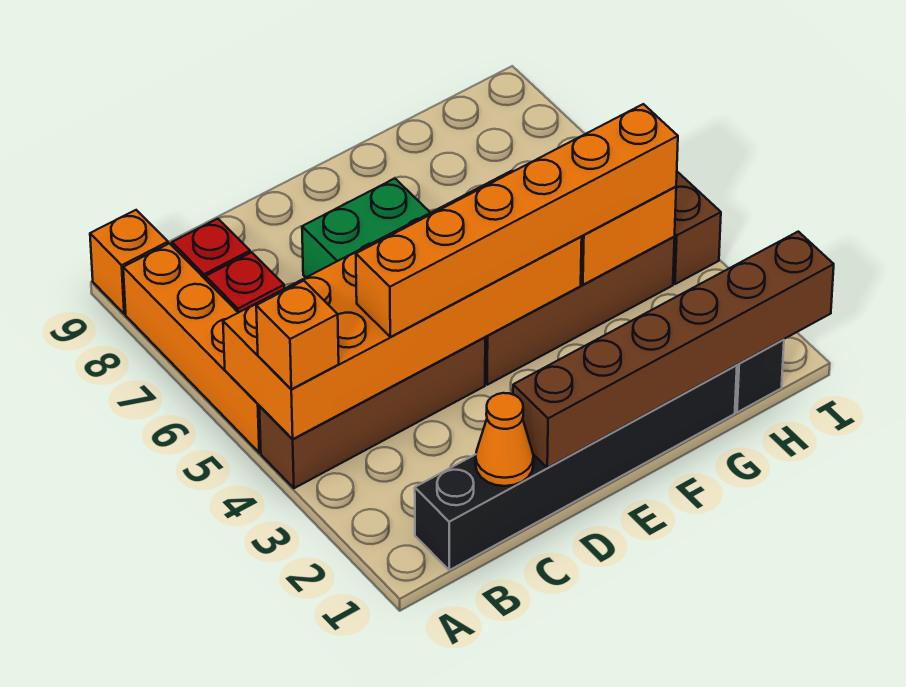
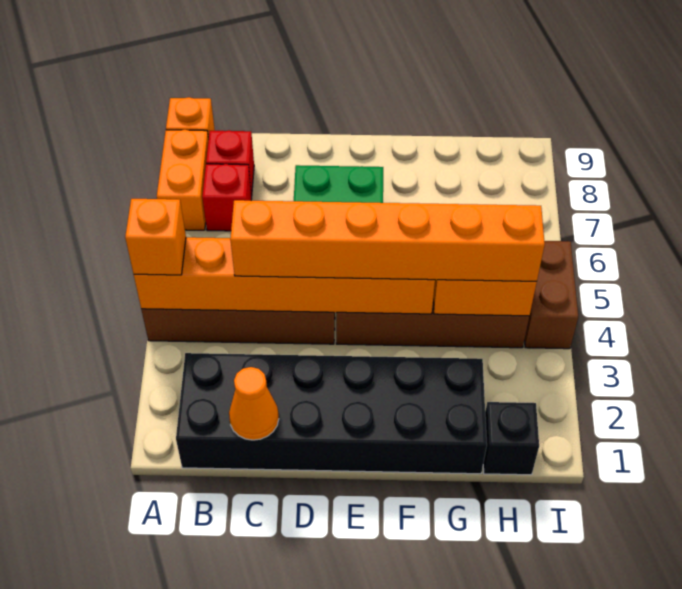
orange brick A4:F5 level 2 -> orange brick A4:F4 level 2
orange brick A5:A8 level 1 -> orange brick A7:A8 level 1
black brick B1:G1 level 1 -> black brick B1:G2 level 1
brown brick D1:I1 level 2 -> none

